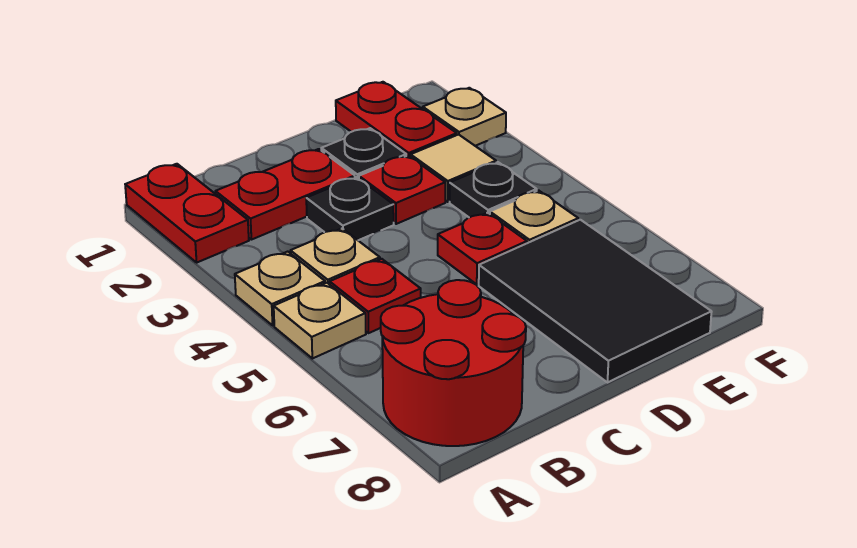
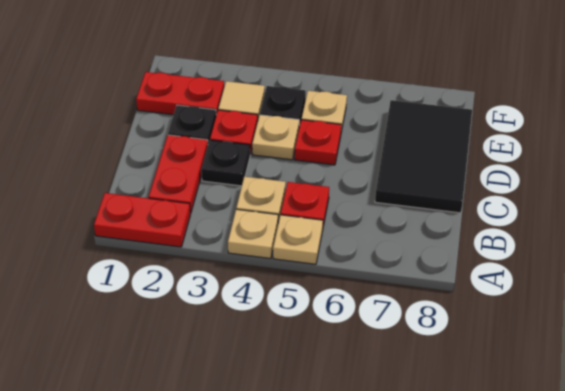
red round brick A7:B8 level 1 -> none
black tile D6:E8 level 1 -> black tile C7:E8 level 1
tan plate F2 level 1 -> tan plate D4 level 1

